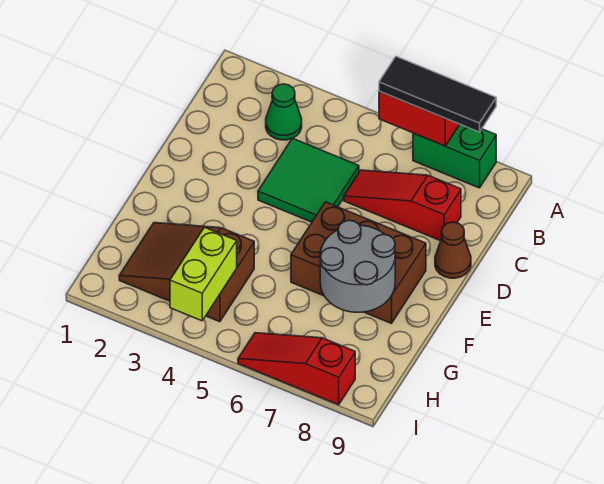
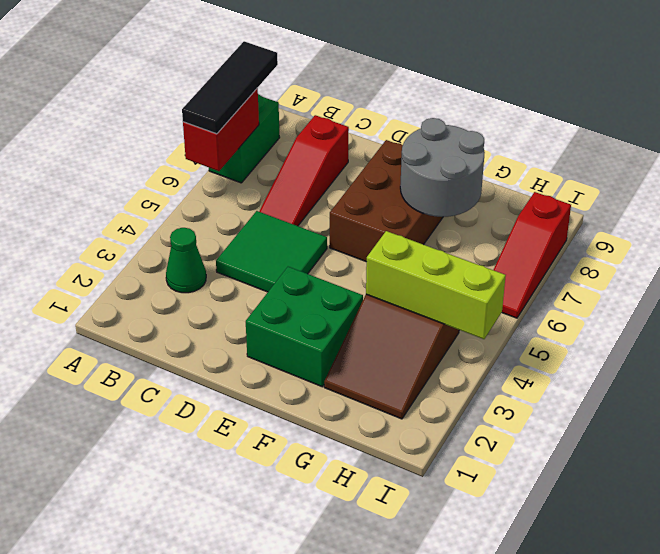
brown cone D9 level 1 -> none
none -> green brick E2:F3 level 1
lime brick H4:I4 level 2 -> lime brick G4:I4 level 2

